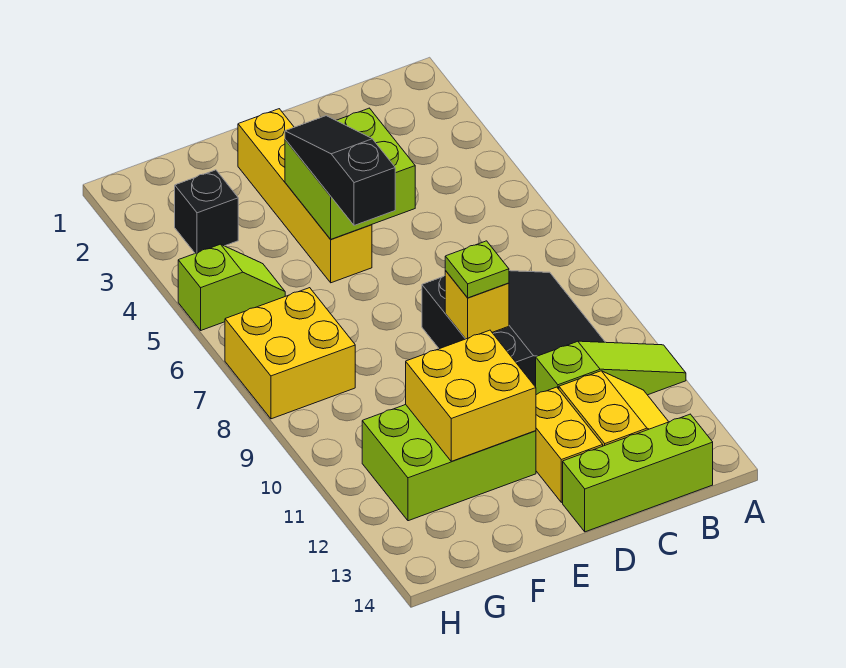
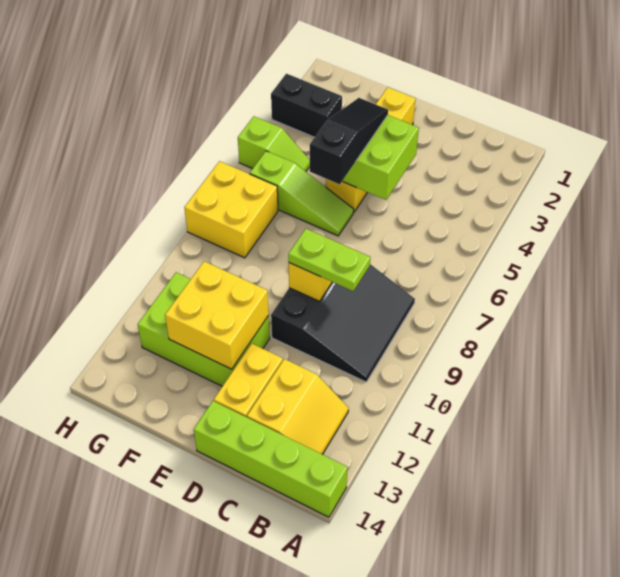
lime slope A11:C11 level 1 top C -> lime slope E6:G6 level 1 top G
lime brick B14:D14 level 1 -> lime brick A14:D14 level 1
lime plate D9 level 3 -> lime plate C9:D9 level 3
black brick G3 level 1 -> black brick G3:H3 level 1

